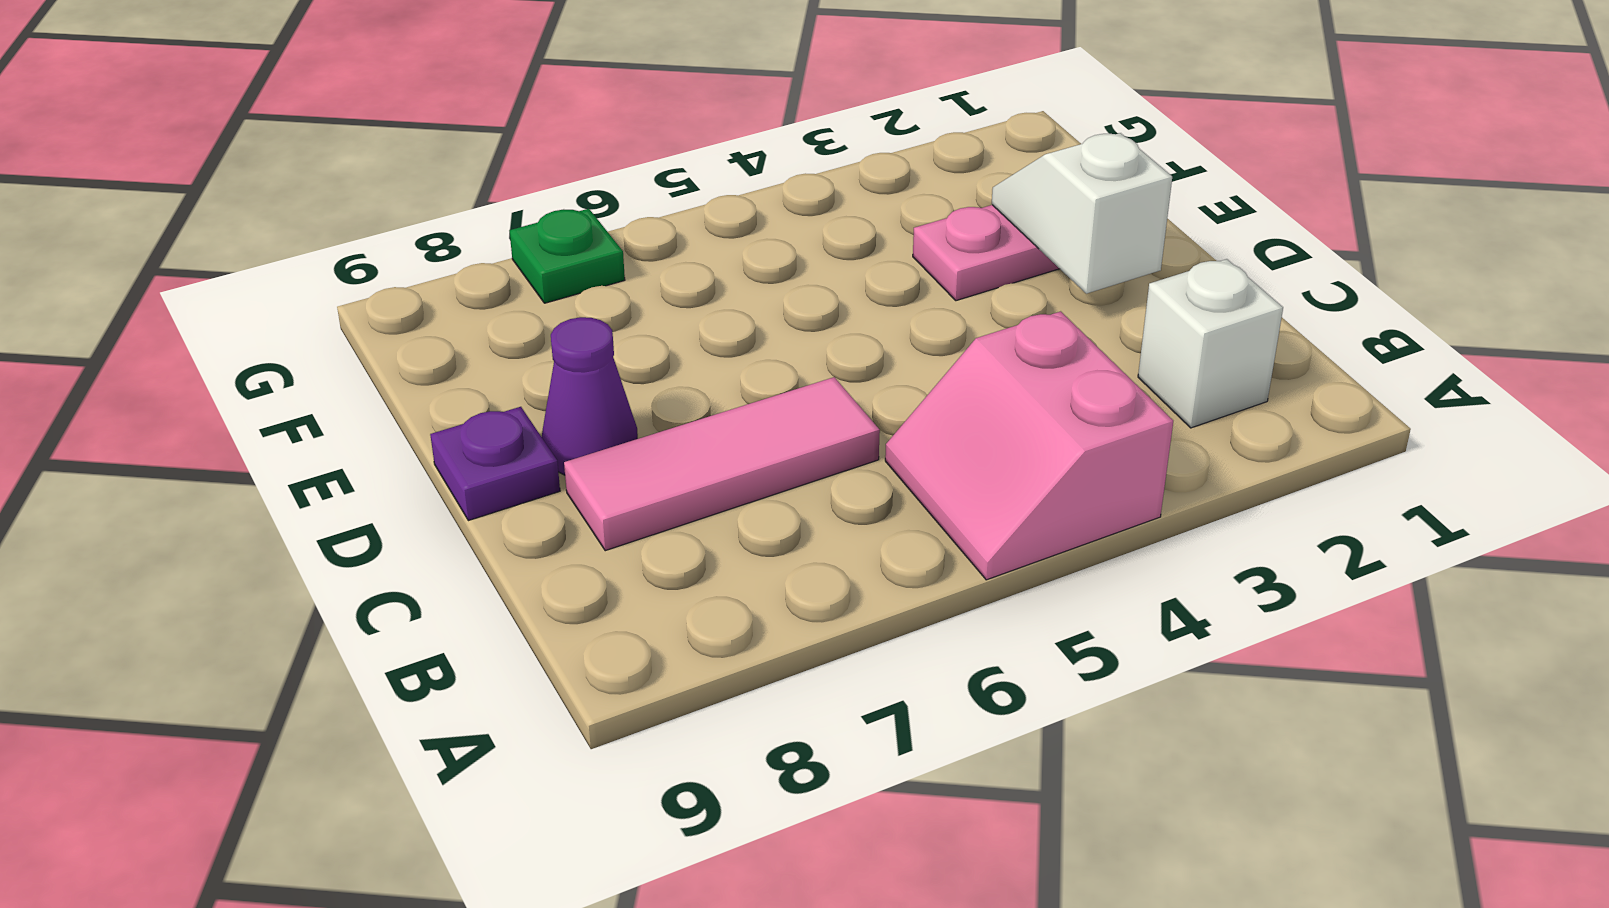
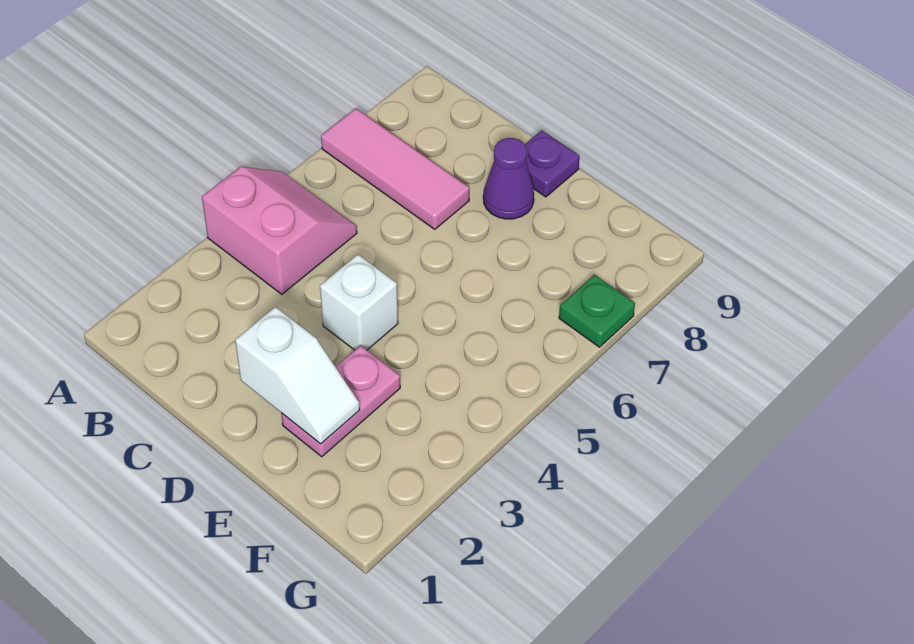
white brick B2 level 1 -> white brick D4 level 1
pink tile C6:C8 level 1 -> pink tile A7:C7 level 1

